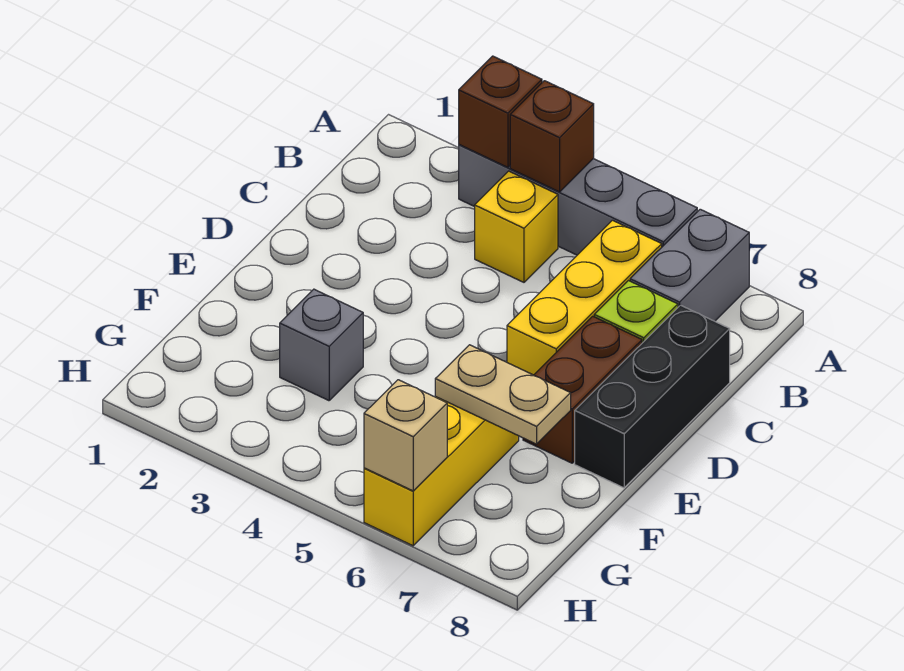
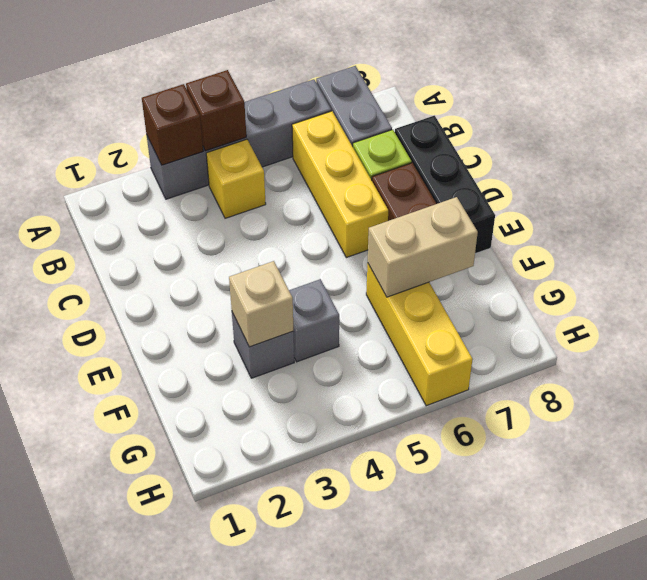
none -> grey brick F4 level 1
tan plate F6:F7 level 2 -> tan brick F6:F7 level 2
tan brick H6 level 2 -> tan brick F3 level 2

